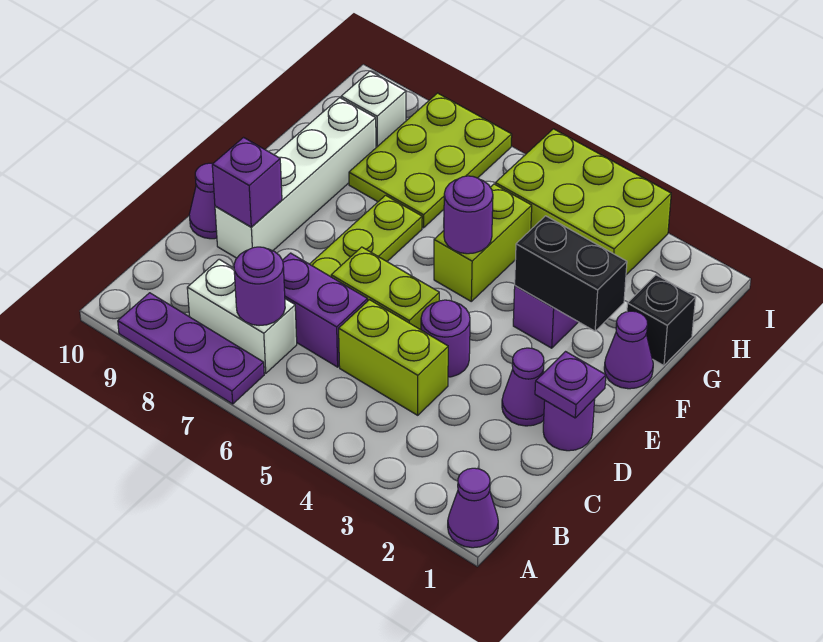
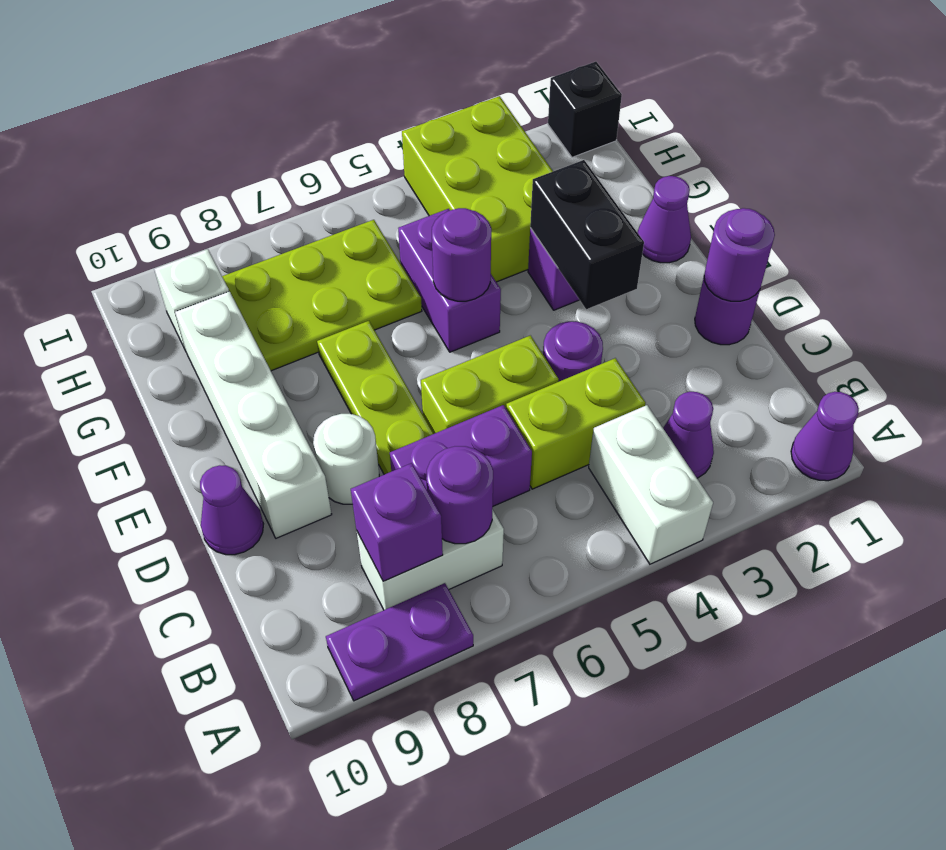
none -> white brick A4:B4 level 1
purple plate A7:A9 level 1 -> purple plate A8:A9 level 1
purple plate D1 level 2 -> purple round brick D1 level 2
purple cone D2 level 1 -> purple cone B3 level 1
none -> white round brick D8 level 1
purple brick D9 level 2 -> purple brick B8 level 2
black brick F2:F3 level 2 -> black brick E3:F3 level 2
lime brick F5:G5 level 1 -> purple brick F5:G5 level 1
black brick G1 level 1 -> black brick I1 level 1
lime plate G7:I8 level 1 -> lime plate G6:H8 level 1
lime brick H3:I5 level 1 -> lime brick G3:I4 level 1

